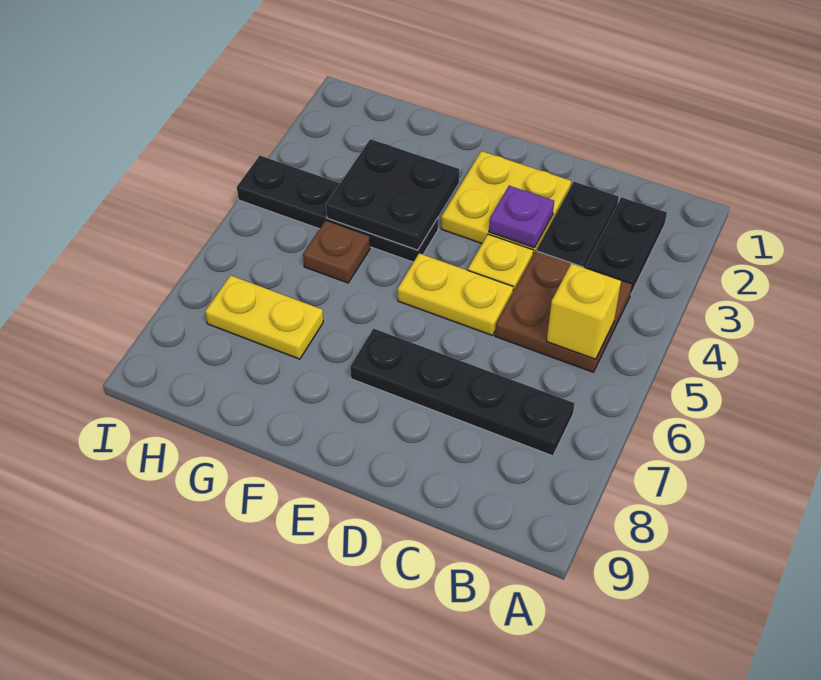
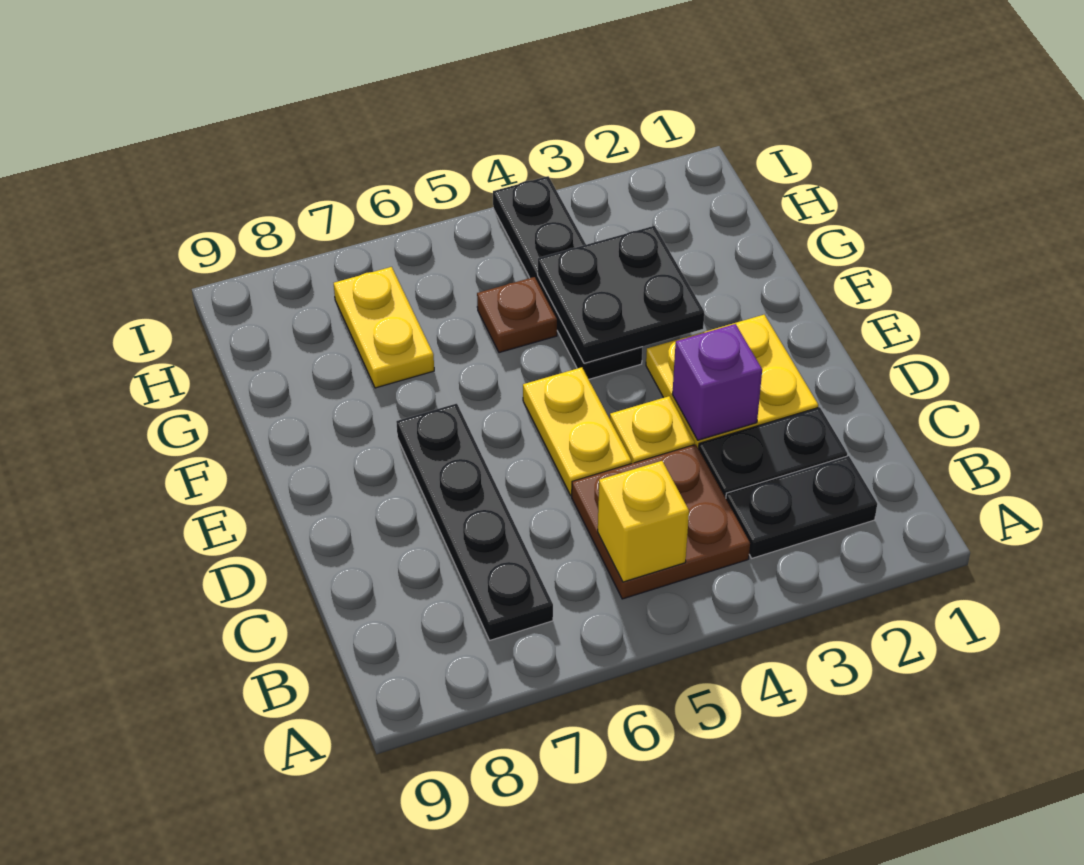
purple plate D3 level 2 -> purple brick D3 level 2

